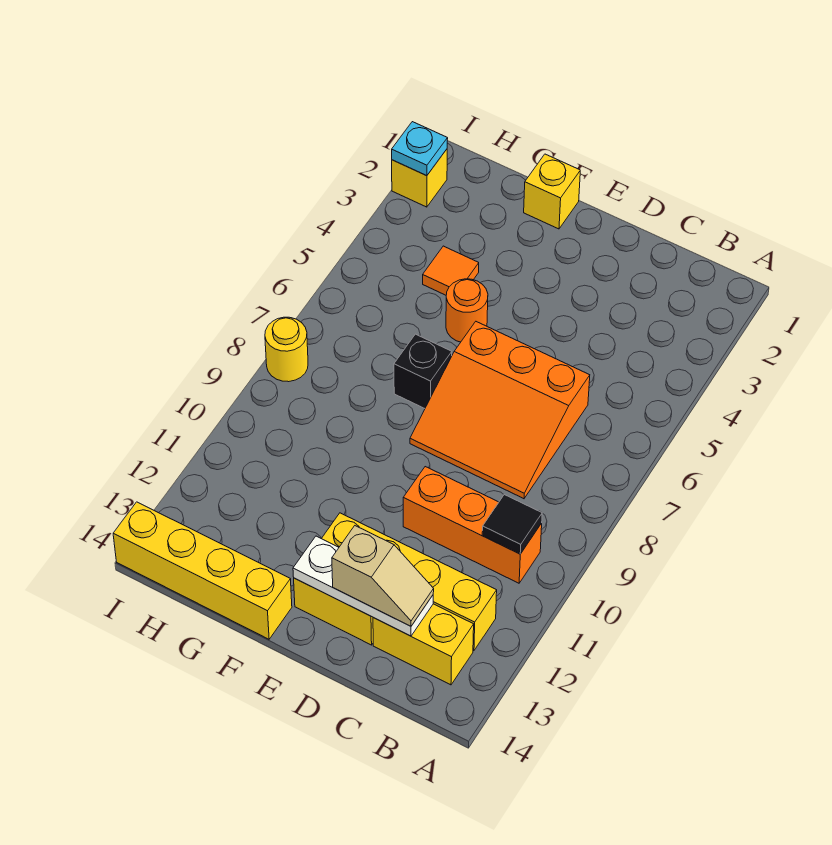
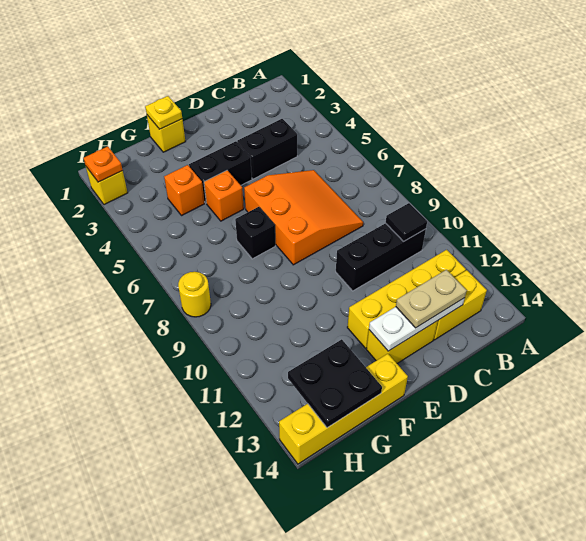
orange brick B10:D10 level 1 -> black brick B10:D10 level 1
none -> black brick C4:D4 level 1
orange slope C6:E8 level 1 top 6 -> orange slope C6:E8 level 1 top E
tan slope C13:D13 level 3 top D -> tan plate C13:D13 level 3
none -> black brick E4:F4 level 1
none -> yellow plate F1 level 2
orange round brick F5 level 1 -> orange brick F5 level 1
orange tile G4 level 1 -> orange brick G4 level 1
none -> black plate G13:H14 level 2
cyan plate I2 level 2 -> orange plate I2 level 2

